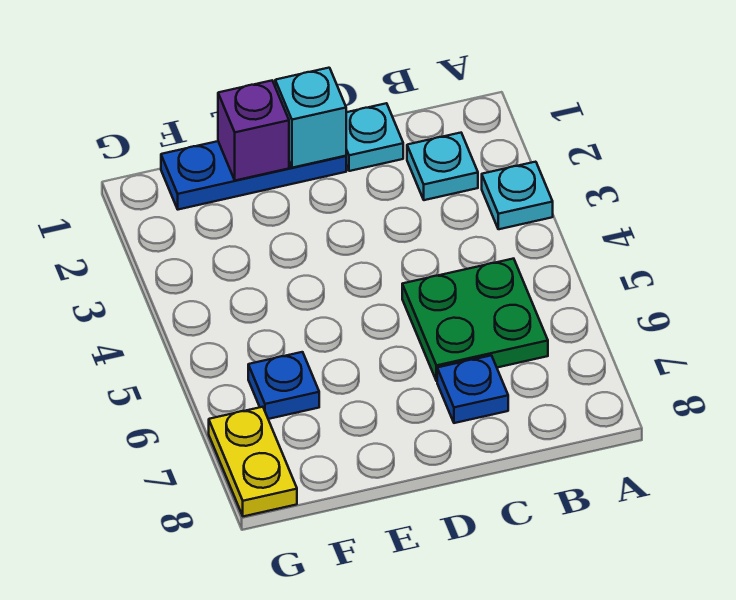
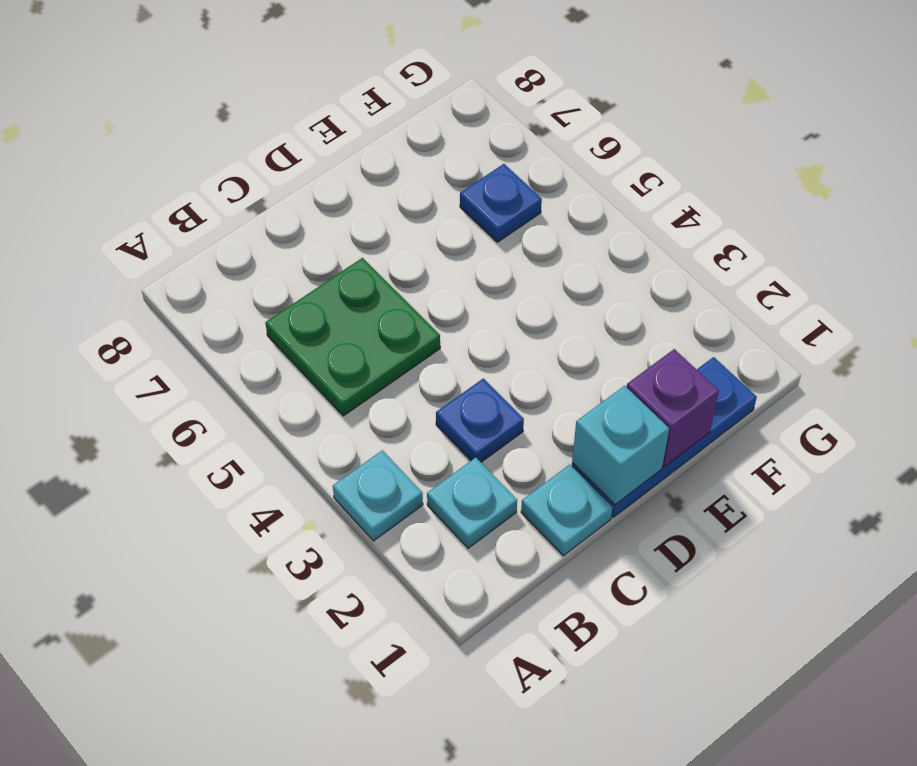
blue plate C7 level 1 -> blue plate C3 level 1
yellow plate G7:G8 level 1 -> none

